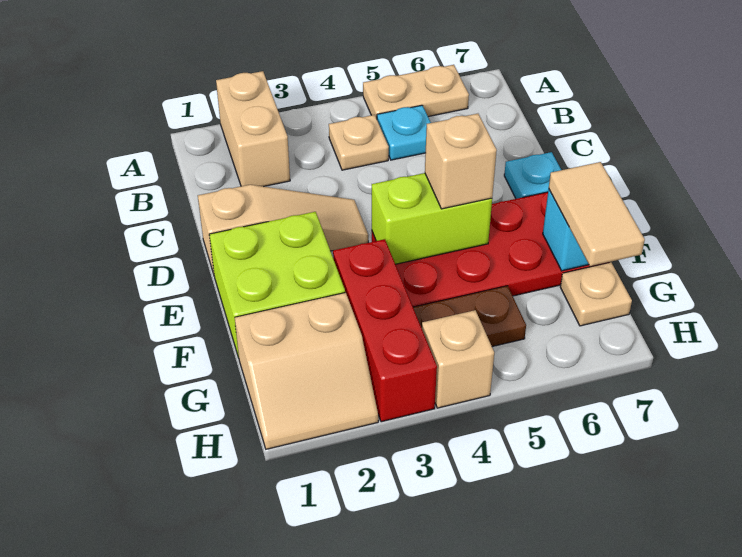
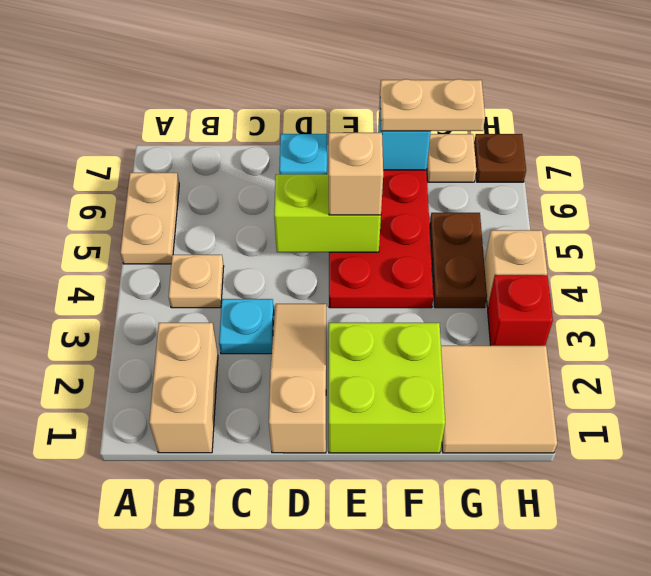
tan brick A2:B2 level 1 -> tan brick B1:B2 level 1
cyan plate B5 level 1 -> cyan plate C3 level 1
lime brick E4:E5 level 2 -> lime brick D5:E5 level 2
red brick F3:H3 level 1 -> red brick H3 level 1
tan tile F7:G7 level 3 -> tan plate F7:G7 level 3
tan slope G1:H2 level 1 top G -> tan tile G1:H2 level 1
none -> brown plate H7 level 1

